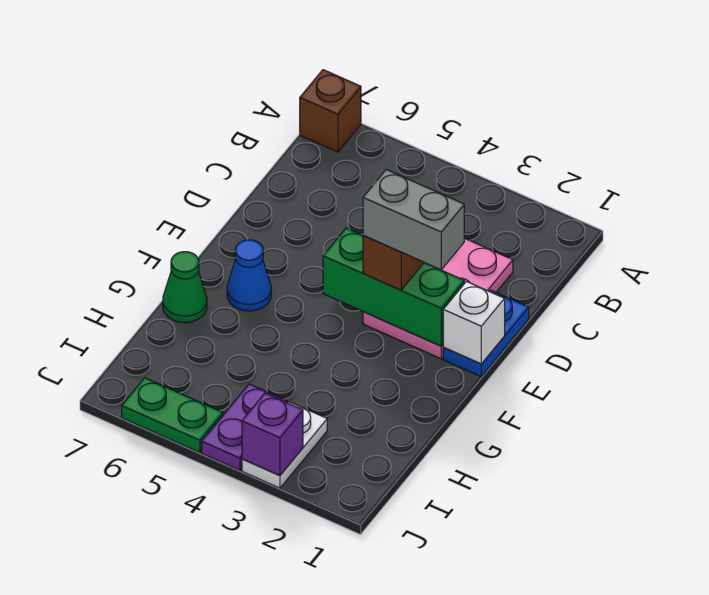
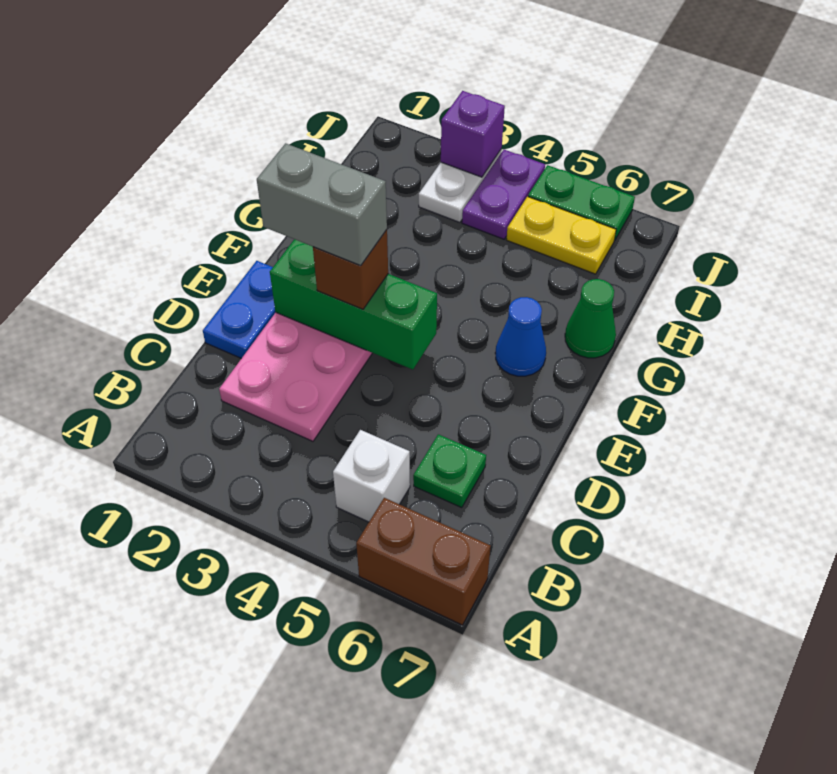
brown brick A7 level 1 -> brown brick A6:A7 level 1
none -> green plate C6 level 1
white brick E1 level 2 -> white brick B5 level 1
none -> yellow plate I5:I6 level 1

